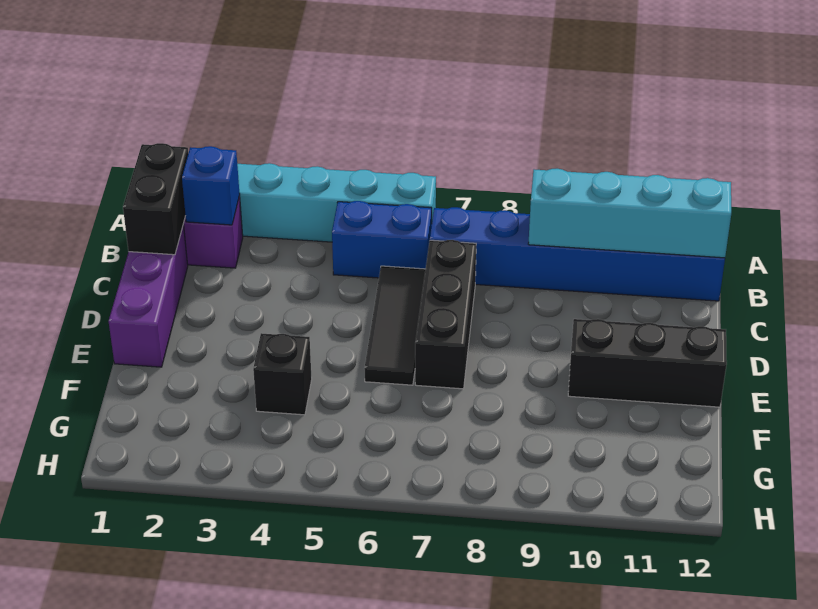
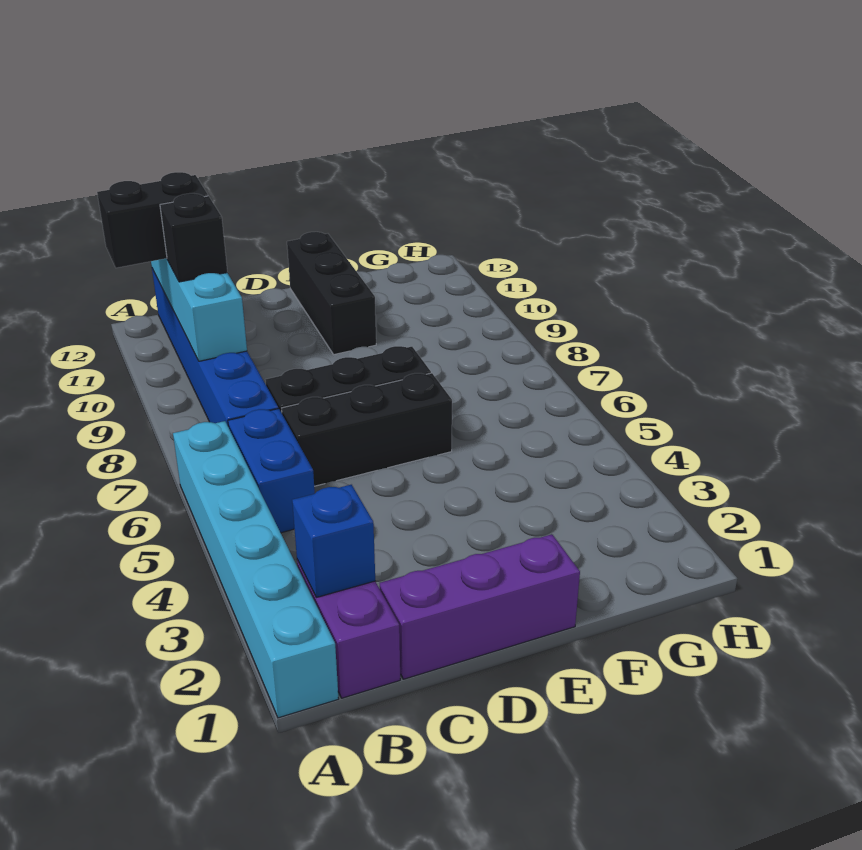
black brick B1:C1 level 2 -> black brick A11:B11 level 3
black tile C6:E6 level 1 -> black brick C6:E6 level 1
black brick F4 level 1 -> black brick B10 level 3

